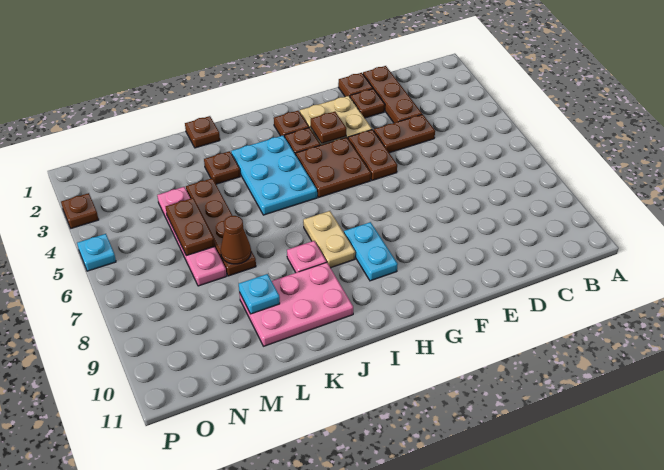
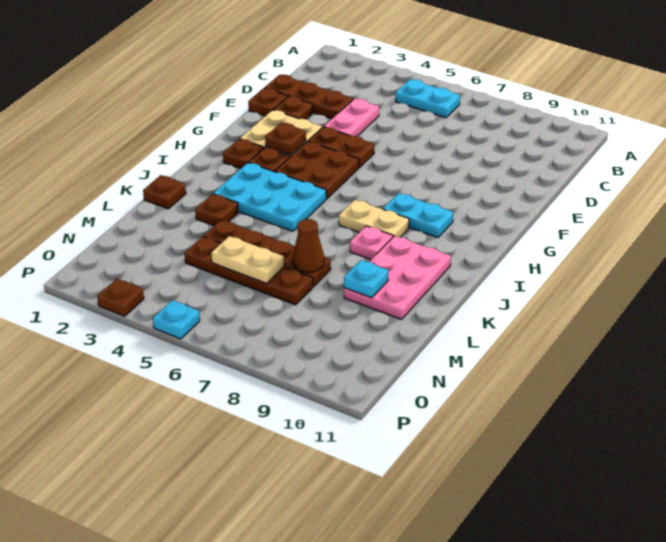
none -> cyan plate B5:B6 level 1
brown plate D4:E4 level 1 -> pink plate D4:E4 level 1
pink plate M4:M7 level 1 -> brown plate M4:M7 level 1
brown plate M5:M6 level 2 -> tan plate M5:M6 level 2

